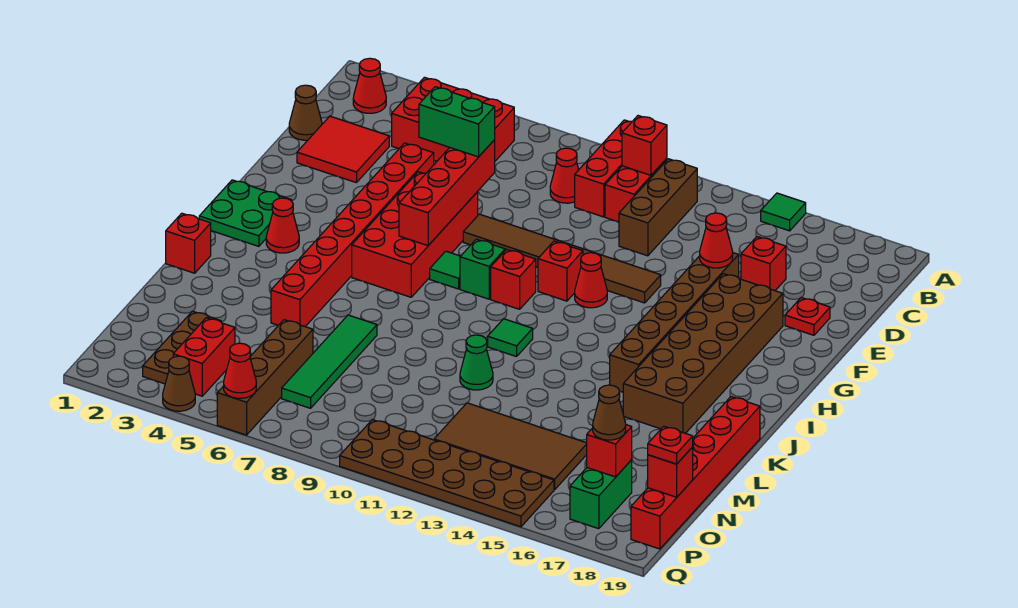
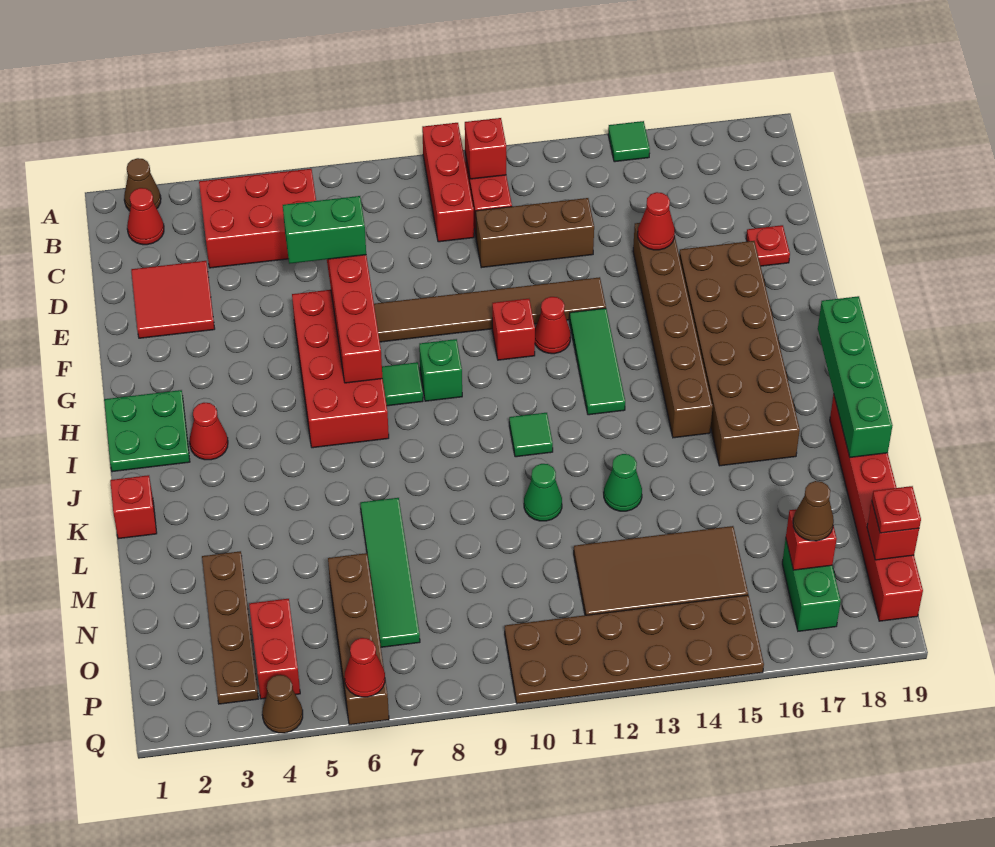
brown brick B12:D12 level 1 -> brown brick D11:D13 level 1
red cone C9 level 1 -> none
brown cone D1 level 1 -> brown cone A2 level 1
red brick D16 level 1 -> none
red brick E5:L5 level 1 -> none
none -> green tile G13:I13 level 1
red brick H10 level 1 -> none
none -> green brick I19:L19 level 2
none -> green cone L13 level 1
brown plate N3:P3 level 1 -> brown plate M3:P3 level 1

